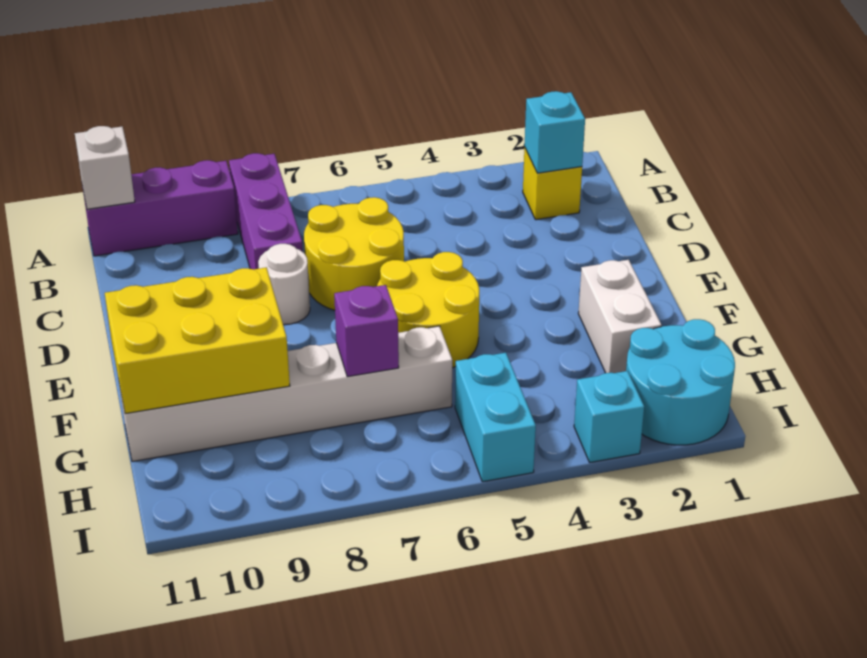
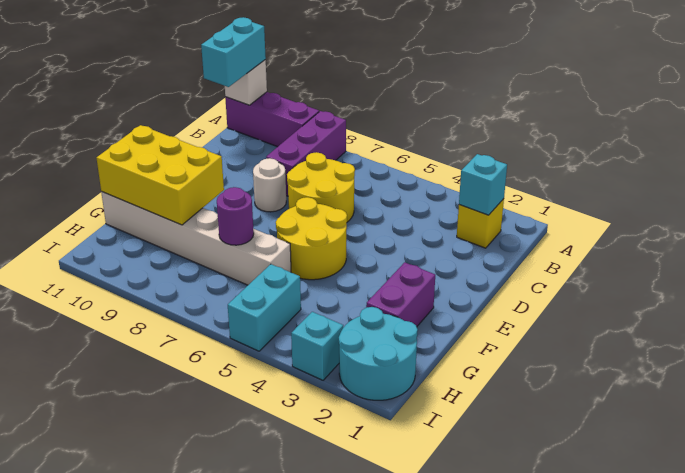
none -> cyan brick A11:B11 level 3
white brick F2:G2 level 1 -> purple brick F2:G2 level 1
purple brick G7 level 2 -> purple round brick G7 level 2

